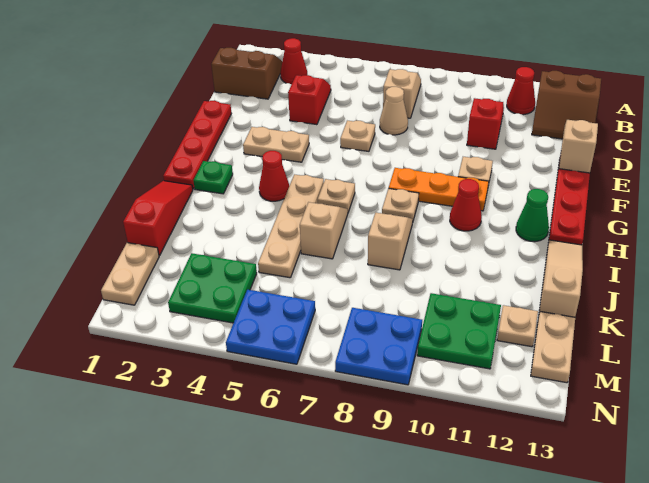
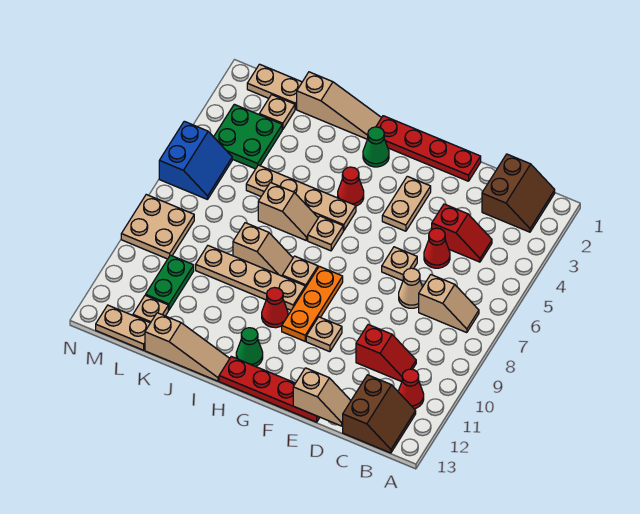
red cone B3 level 1 -> red cone D5 level 1
brown slope B12:C13 level 1 top B -> brown slope B12:C13 level 1 top C
green plate H2 level 1 -> green cone H2 level 1
none -> tan plate H9:K9 level 1
red slope I1:K1 level 1 top K -> tan slope I1:K1 level 1 top K
none -> tan plate L2 level 1
green plate L10:M11 level 1 -> green plate L10:L11 level 1
blue plate M5:N6 level 1 -> blue slope M5:N6 level 1 top N
blue plate M8:N9 level 1 -> tan plate M8:N9 level 1

